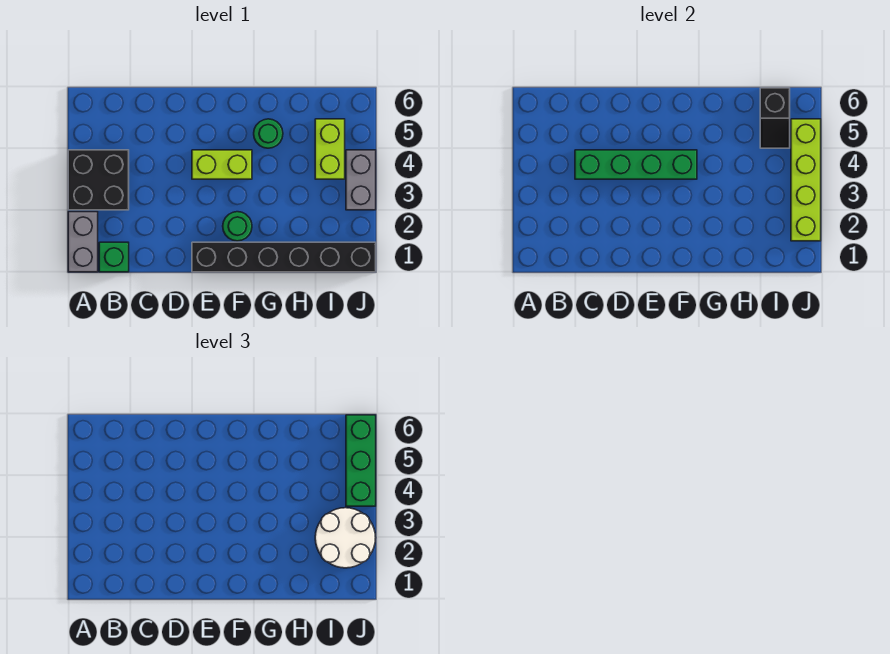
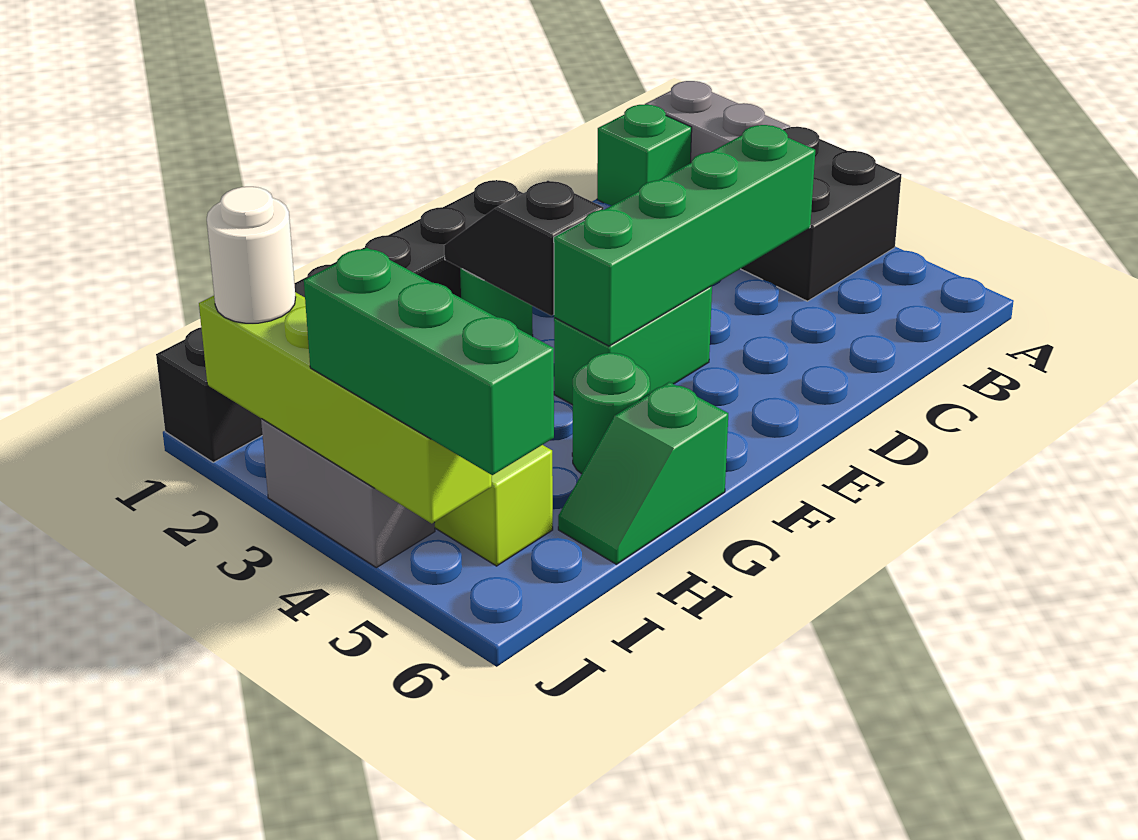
lime brick E4:F4 level 1 -> green brick E4:F4 level 1
none -> green slope G6:H6 level 1 top G
white round brick I2:J3 level 3 -> white round brick J2 level 3
black slope I5:I6 level 2 top 6 -> black slope F2:F3 level 2 top 3

